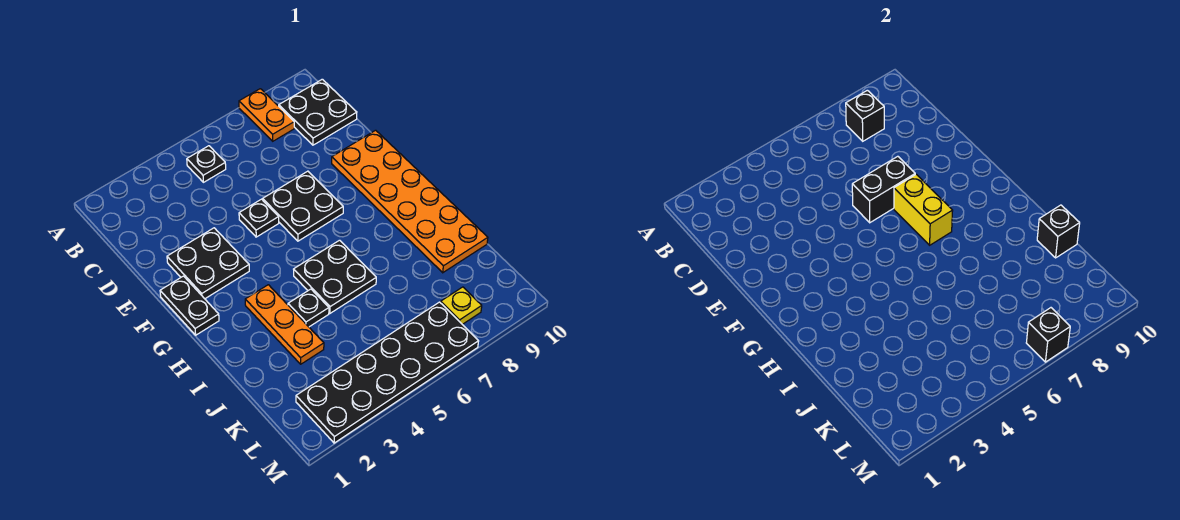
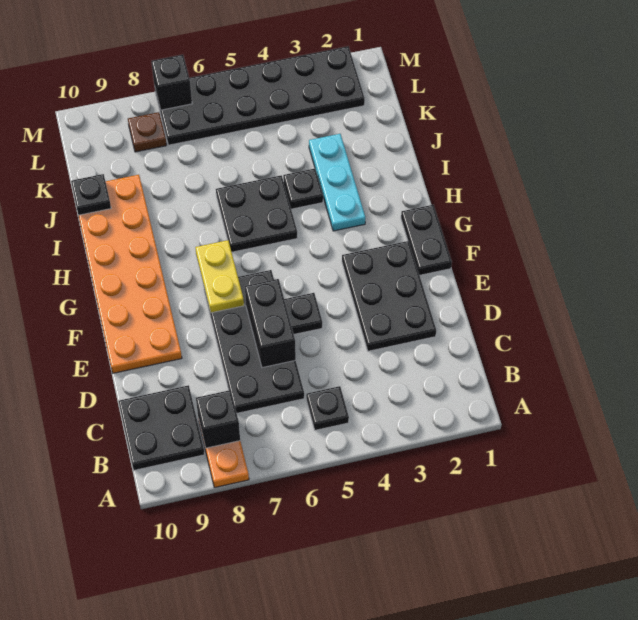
black plate E2:F3 level 1 -> black plate D2:F3 level 1
black plate E6:F7 level 1 -> black plate C6:F7 level 1
black brick E6:E7 level 2 -> black brick D6:E6 level 2
yellow brick F7:G7 level 2 -> yellow plate F7:G7 level 2
orange plate H3:J3 level 1 -> cyan plate H3:J3 level 1
black brick J10 level 2 -> black plate J10 level 2
yellow plate L8 level 1 -> brown plate L8 level 1

